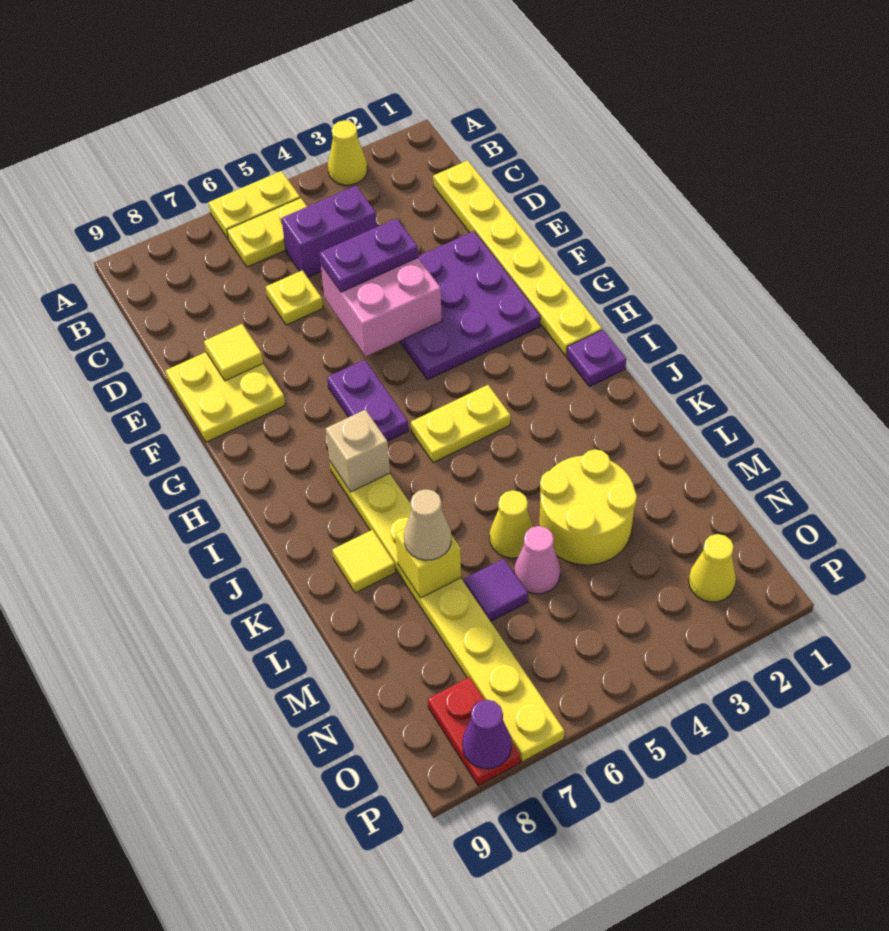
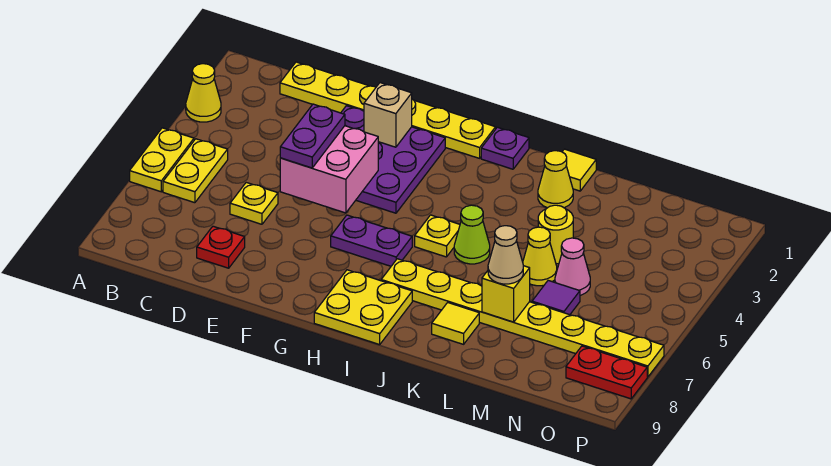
purple brick C4:C5 level 1 -> none
none -> red plate D8 level 1
yellow plate E8:F9 level 1 -> yellow plate H8:I9 level 1
yellow tile E8 level 2 -> yellow tile K1 level 1
yellow plate I4:I5 level 1 -> yellow plate I5 level 1
tan brick I7 level 2 -> tan brick F2 level 2
none -> lime cone J5 level 1
yellow round brick L3:M4 level 1 -> yellow round brick L4 level 1
yellow cone O2 level 1 -> yellow cone K2 level 1
purple cone P8 level 2 -> none

